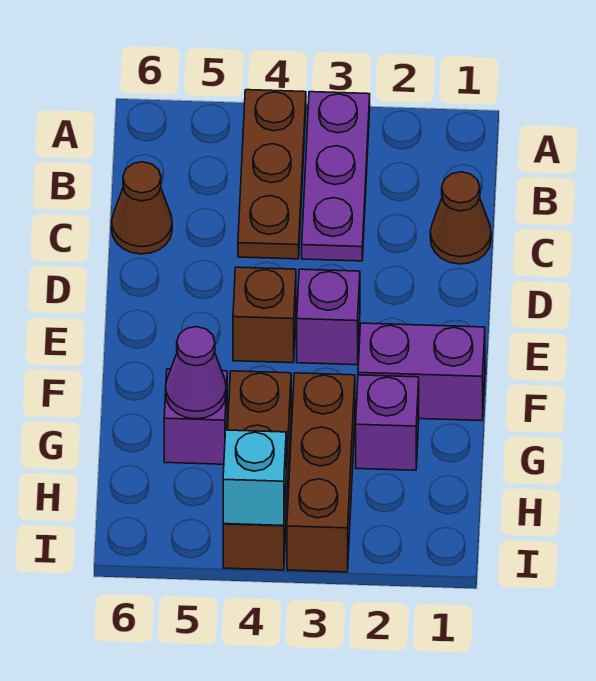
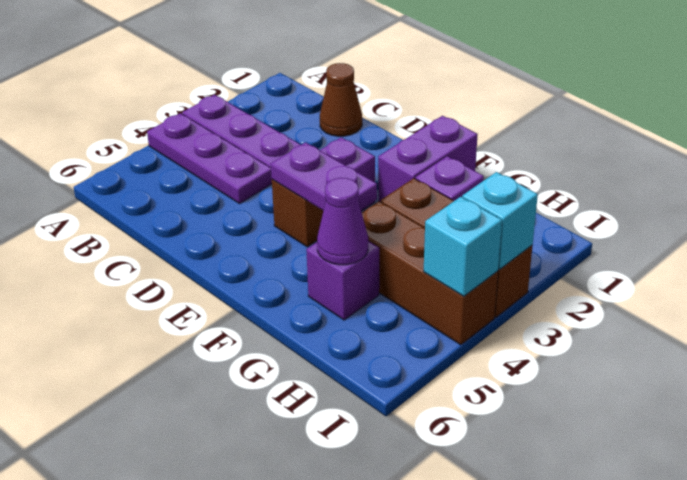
brown plate A4:C4 level 1 -> purple plate A4:C4 level 1
brown cone C6 level 1 -> none
none -> purple plate E4:F4 level 2
none -> cyan brick I3 level 2

